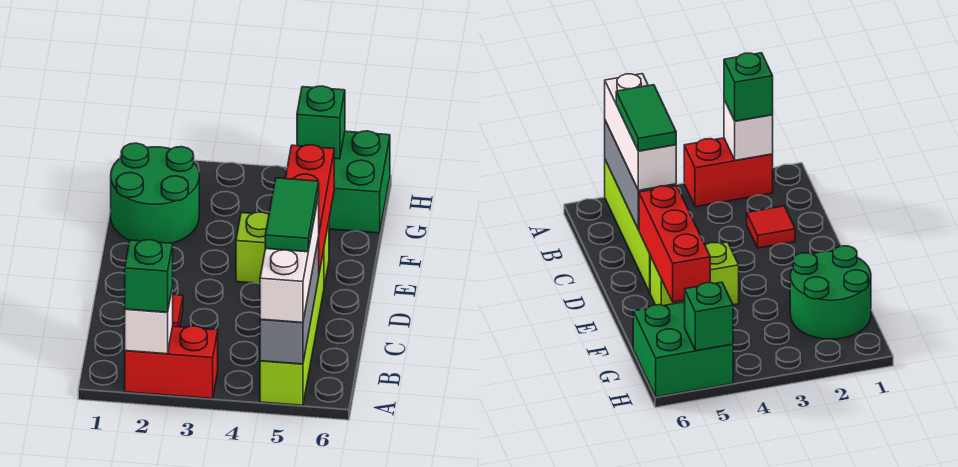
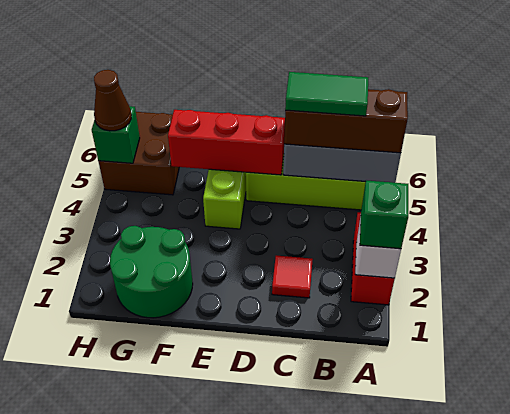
white brick A5:C5 level 3 -> brown brick A5:C5 level 3
green brick G5:H6 level 1 -> brown brick G5:H6 level 1
none -> brown cone H5 level 3

